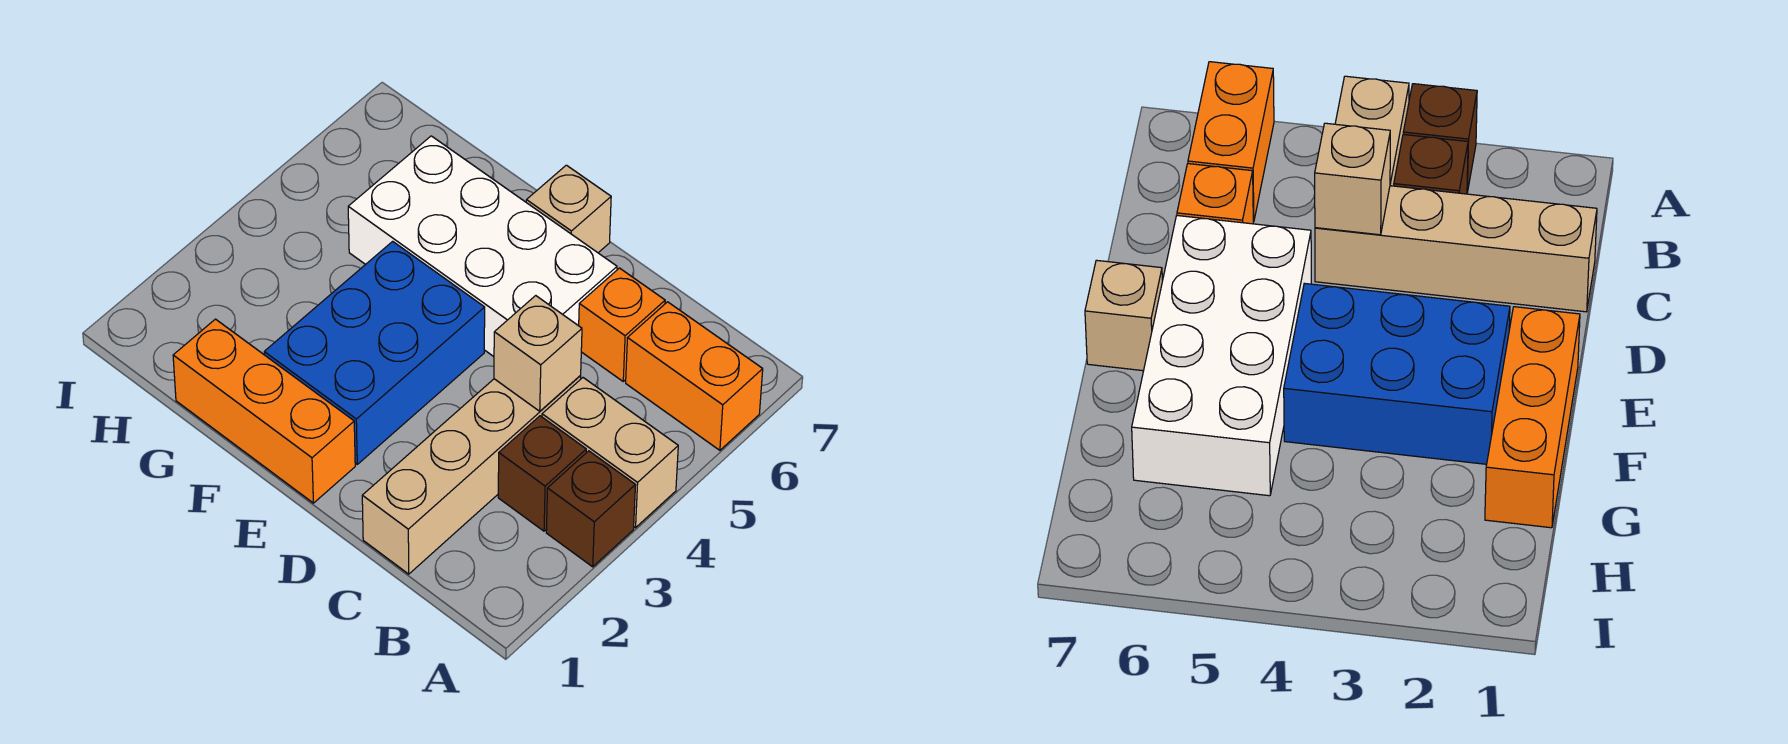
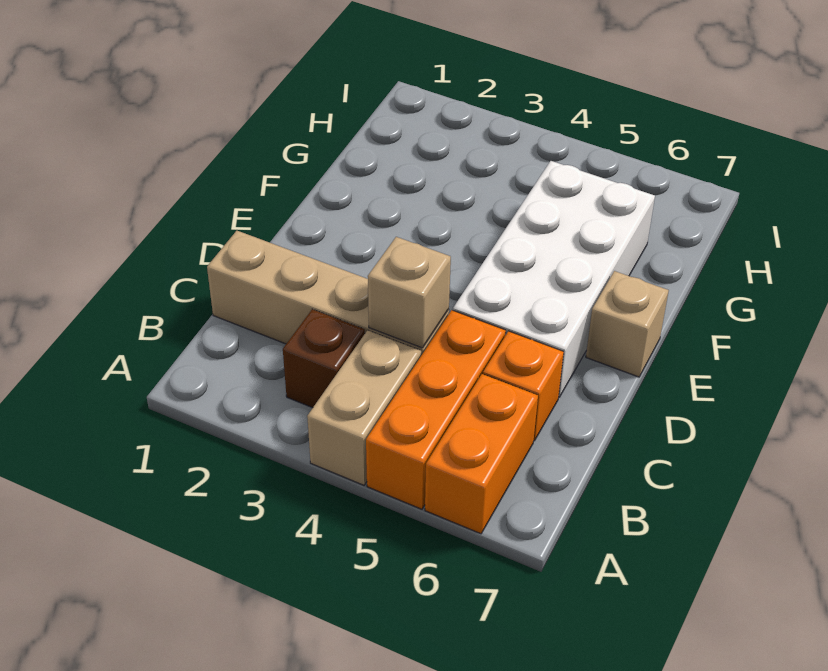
brown brick A3 level 1 -> none
orange brick E1:G1 level 1 -> orange brick A5:C5 level 1
blue brick E2:F4 level 1 -> none

